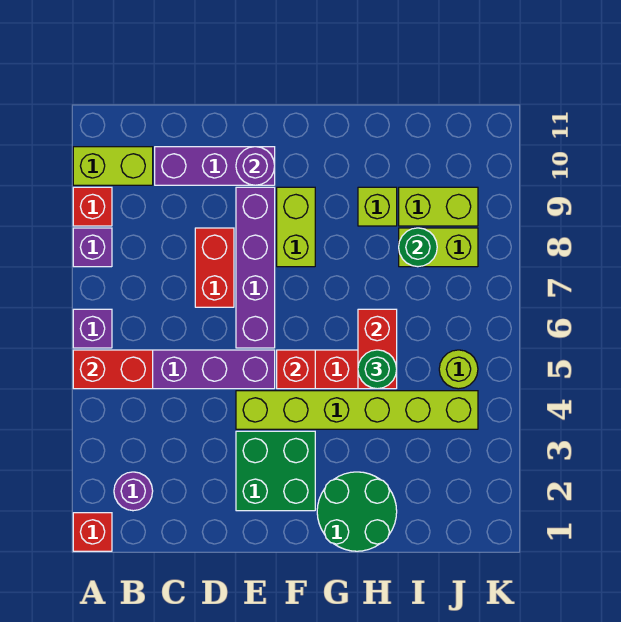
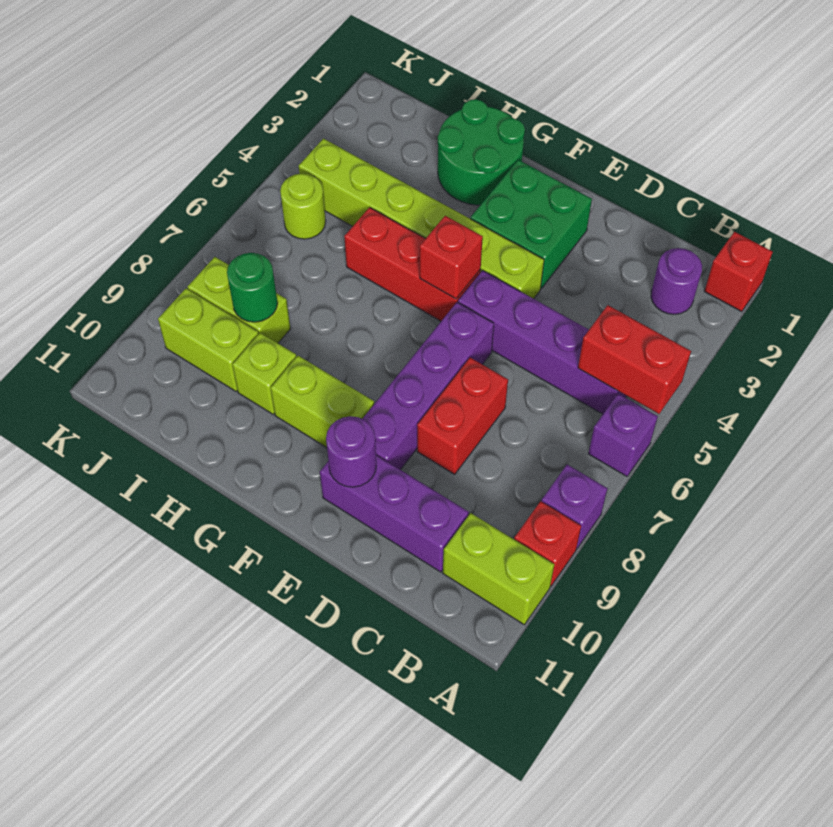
lime brick F8:F9 level 1 -> lime brick F9:G9 level 1
red brick H5:H6 level 2 -> none
green round brick H5 level 3 -> none

